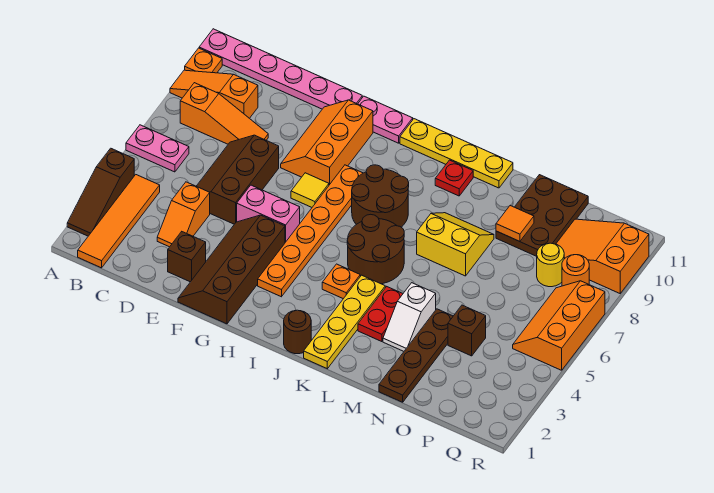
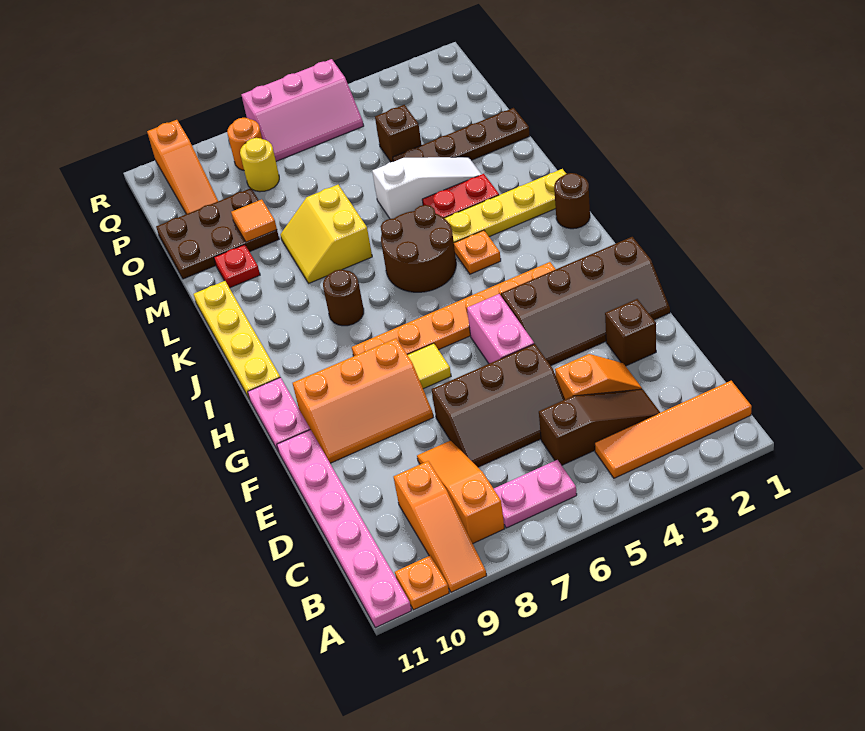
brown slope A2:A4 level 1 top 4 -> brown slope C3:C5 level 1 top 5
pink plate A6:B6 level 1 -> pink plate B6:B7 level 1
brown round brick I7:J8 level 1 -> brown round brick J8 level 1
red plate K10 level 1 -> red plate M10 level 1
white slope M3:M4 level 1 top 4 -> white slope M3:M5 level 1 top 5
orange slope P9:R10 level 1 top R -> orange slope P10:R10 level 1 top R
orange slope Q5:R7 level 1 top R -> pink slope Q5:R7 level 1 top R

